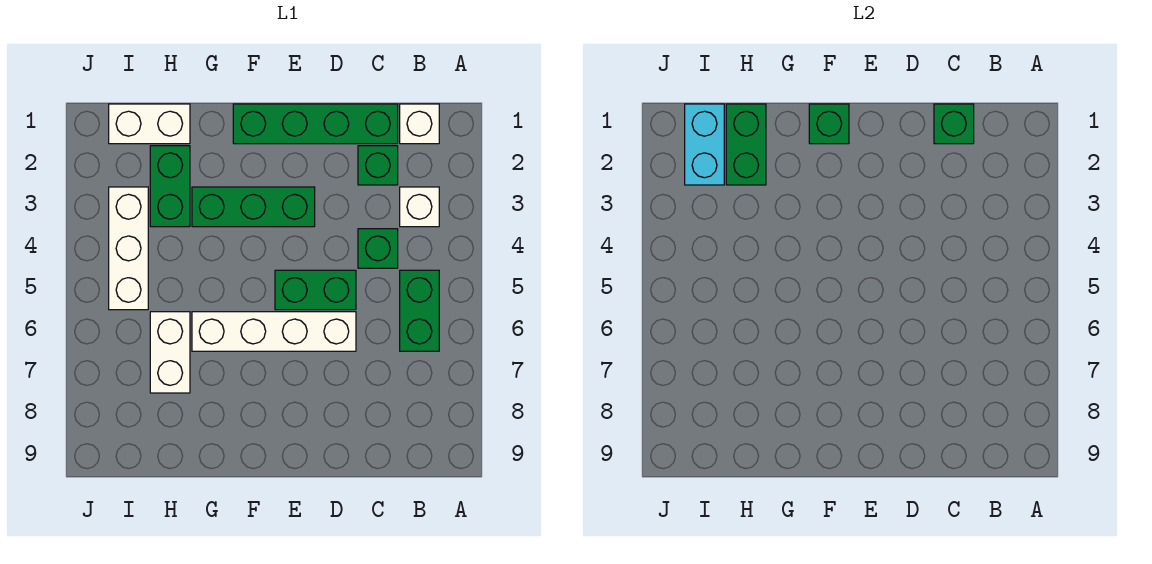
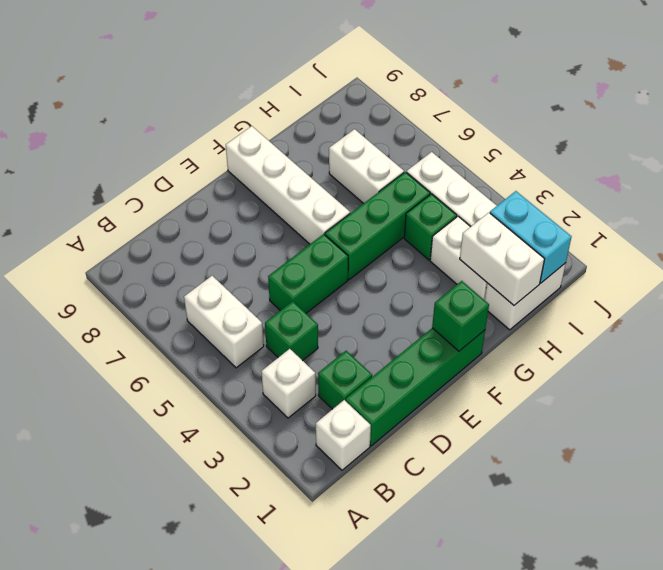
green brick B5:B6 level 1 -> white brick B5:B6 level 1
green brick C1 level 2 -> green brick H4 level 1
white brick D6:G6 level 1 -> white brick F6:F9 level 1
green brick E3:G3 level 1 -> green brick F5:H5 level 1
green brick H1:H2 level 2 -> white brick H1:H2 level 2
green brick H2:H3 level 1 -> white brick H2:H3 level 1

